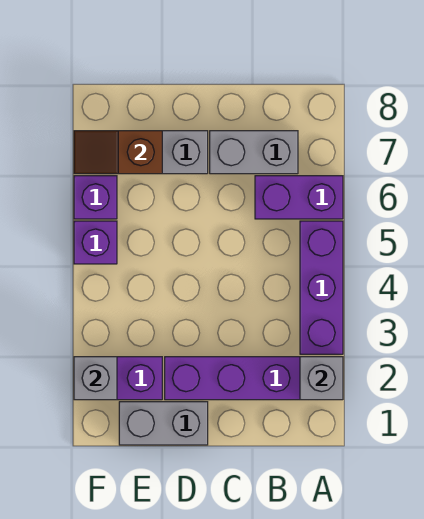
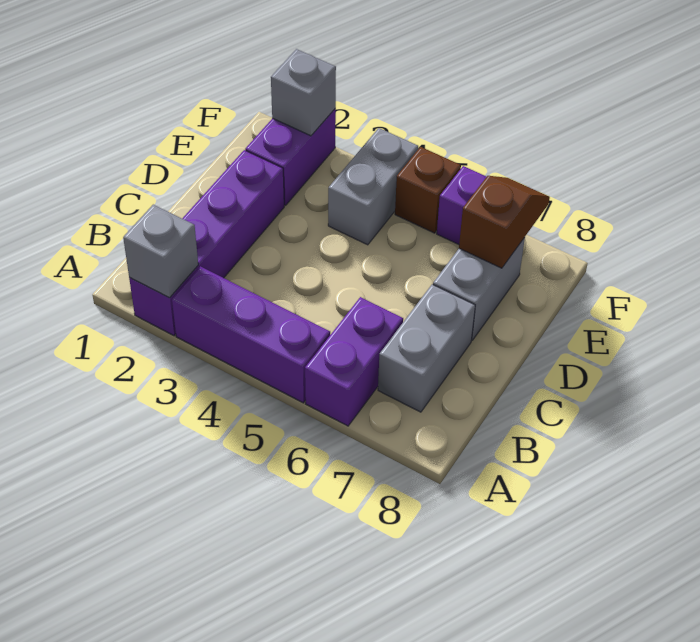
grey brick D1:E1 level 1 -> grey brick E4:F4 level 1
purple brick F5 level 1 -> brown brick F5 level 1

